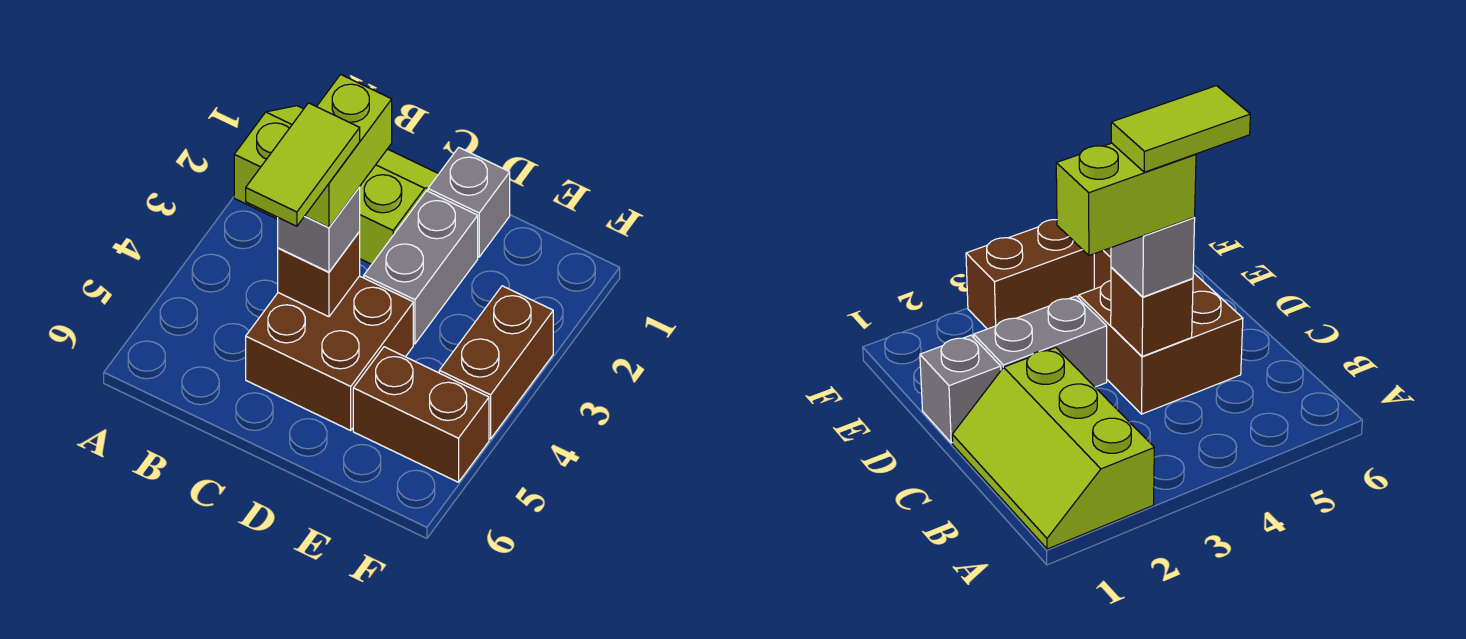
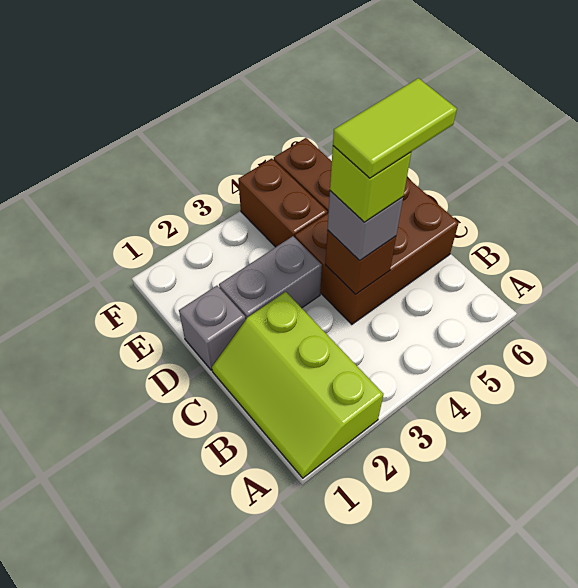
lime brick C3:C4 level 4 -> lime brick C4 level 4
brown brick C4:D5 level 1 -> brown brick C4:D6 level 1
brown brick F3:F4 level 1 -> brown brick E4:F4 level 1

